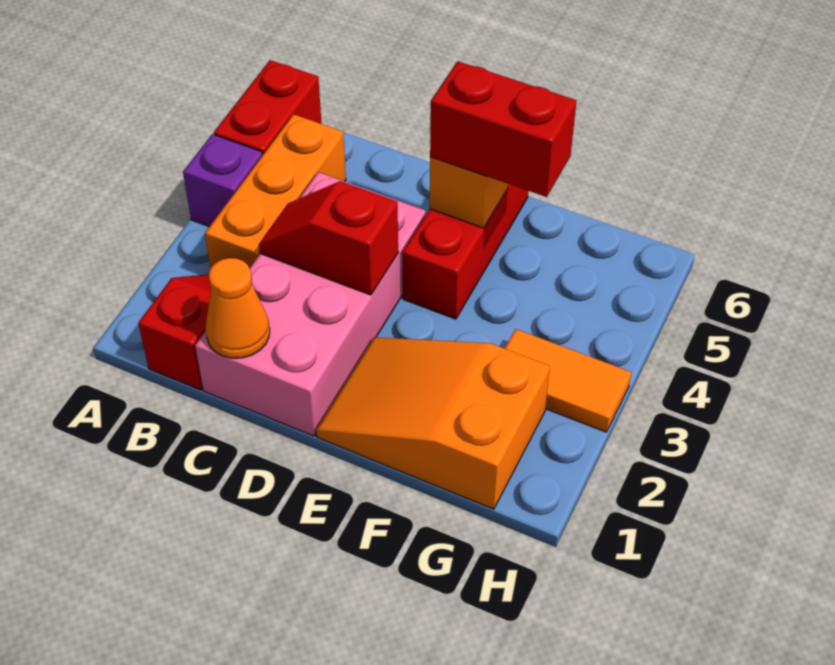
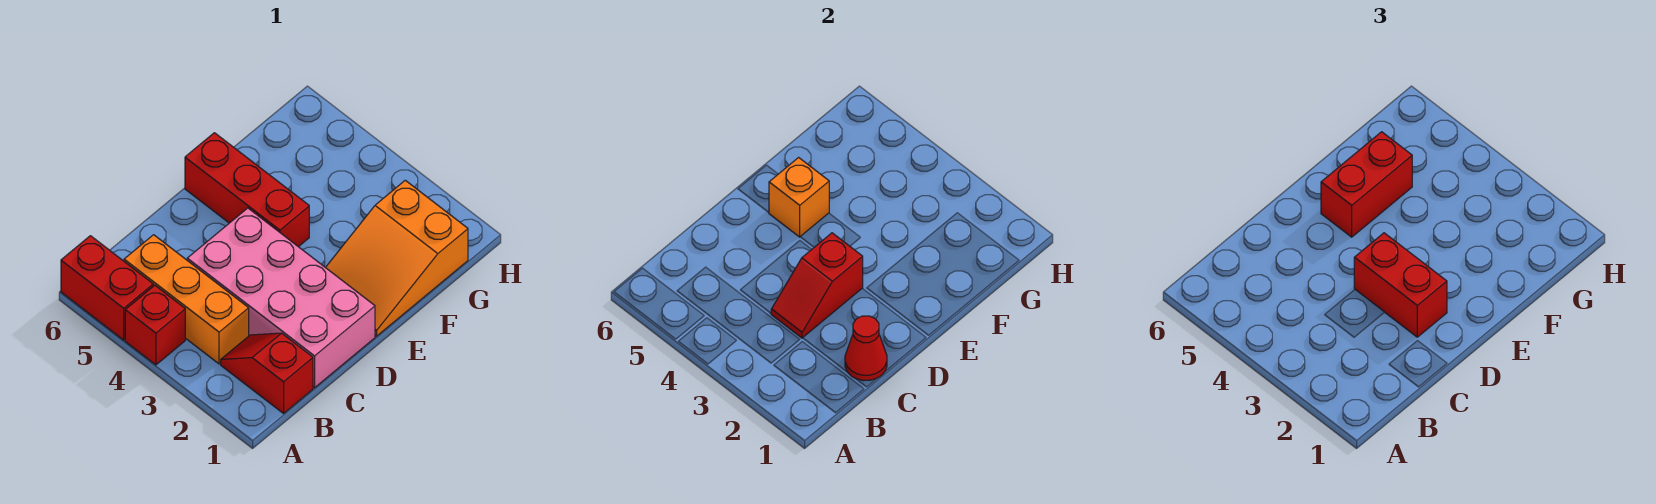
purple brick A4 level 1 -> red brick A4 level 1
orange cone C1 level 2 -> red cone C1 level 2
none -> red brick D2:D3 level 3
orange tile G3:H3 level 1 -> none

